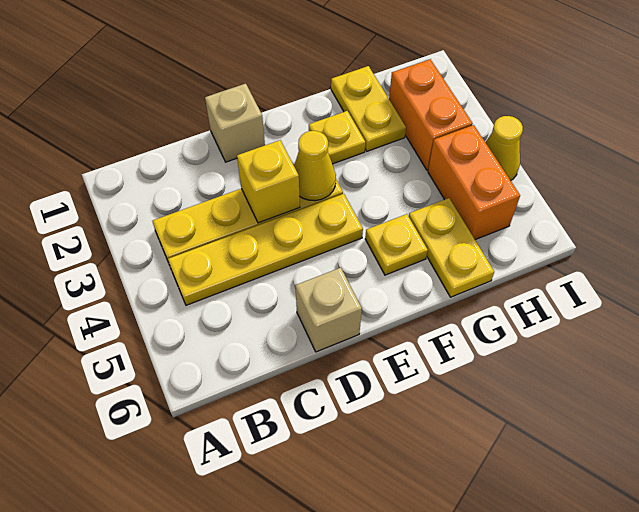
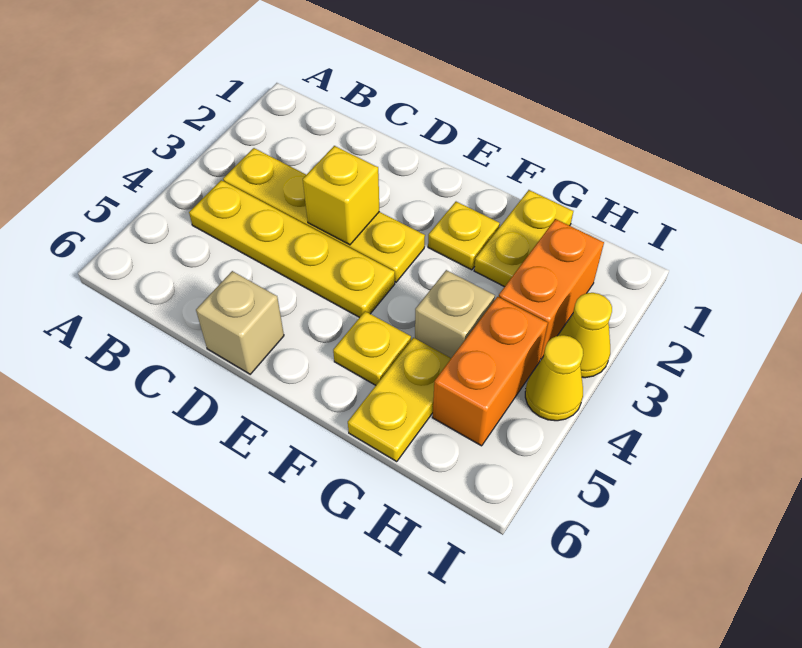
tan brick D1 level 1 -> tan brick G4 level 1
yellow cone E3 level 2 -> yellow cone I3 level 1

